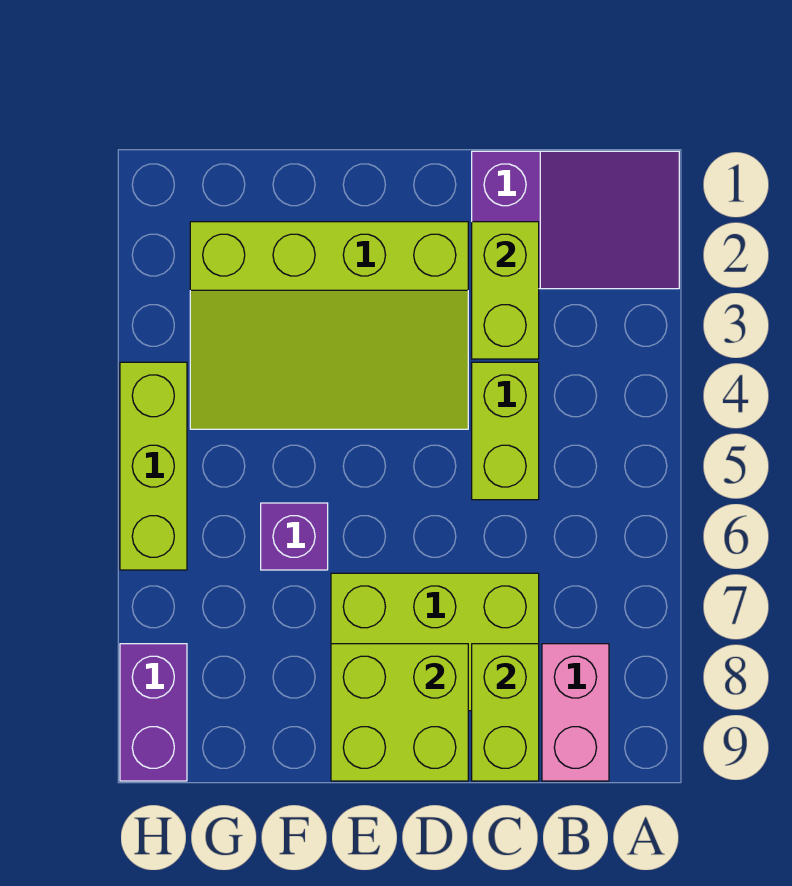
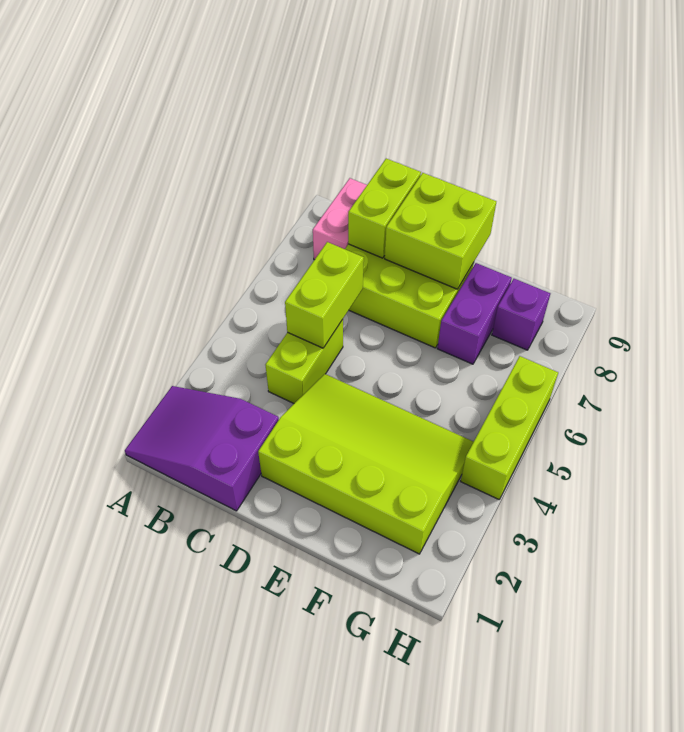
lime brick C2:C3 level 2 -> lime brick C5:C6 level 2
purple brick F6 level 1 -> purple brick G8 level 1
purple brick H8:H9 level 1 -> purple brick F7:F8 level 1

